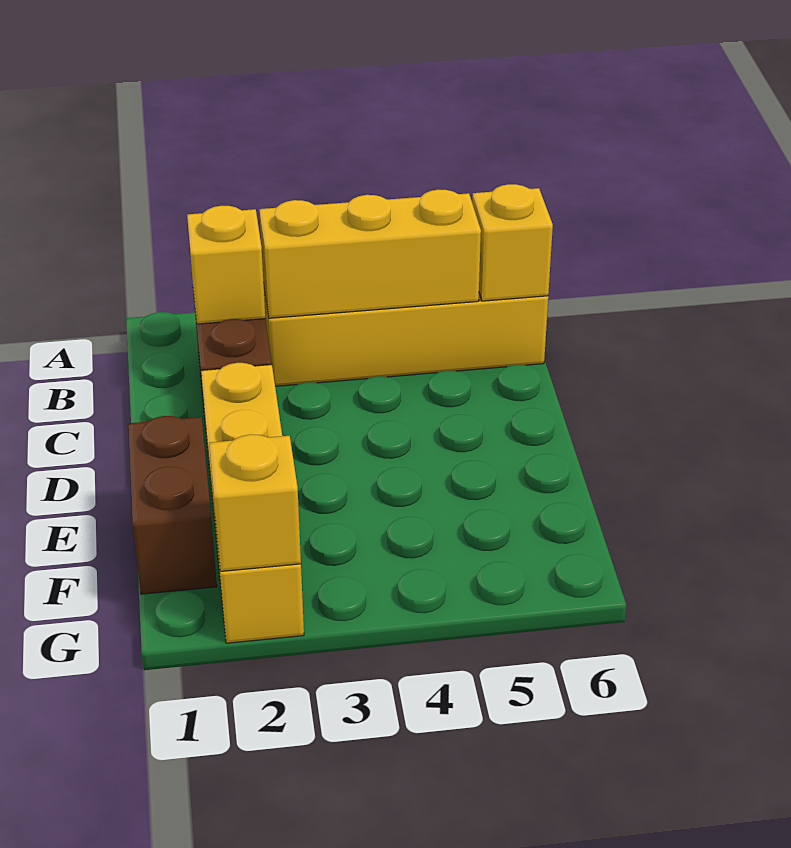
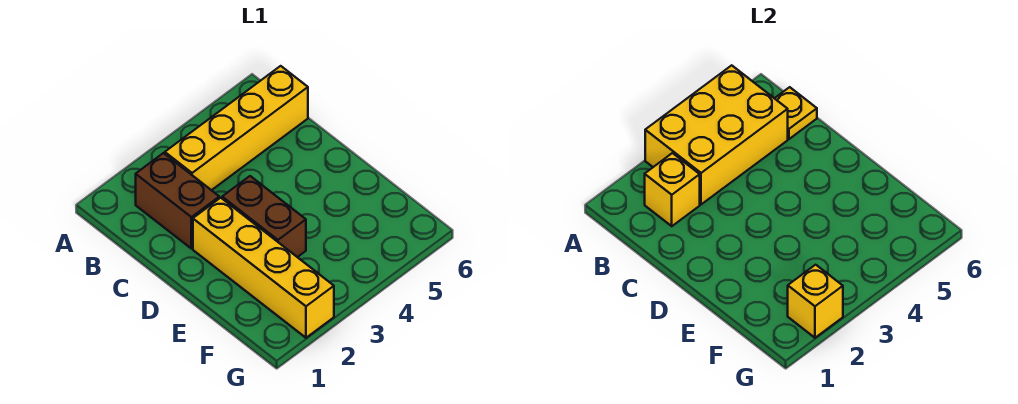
yellow brick B3:B5 level 2 -> yellow brick A3:B5 level 2
yellow brick B6 level 2 -> yellow plate B6 level 2
brown brick E1:F1 level 1 -> brown brick D3:E3 level 1

